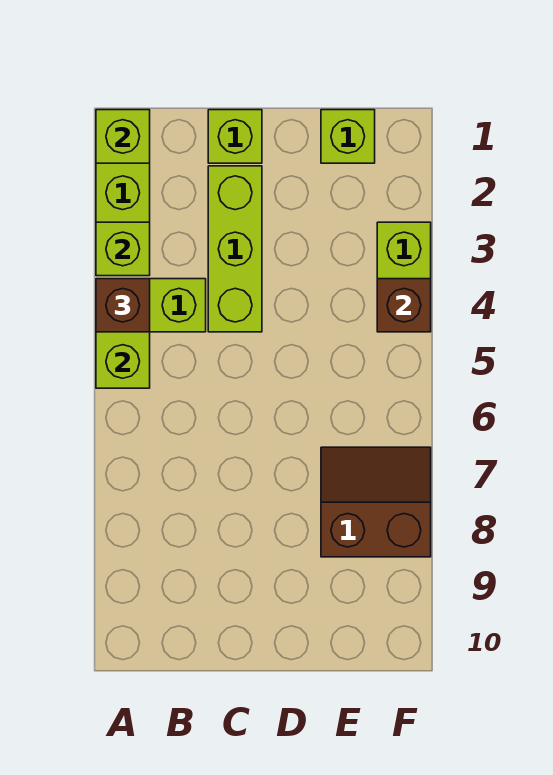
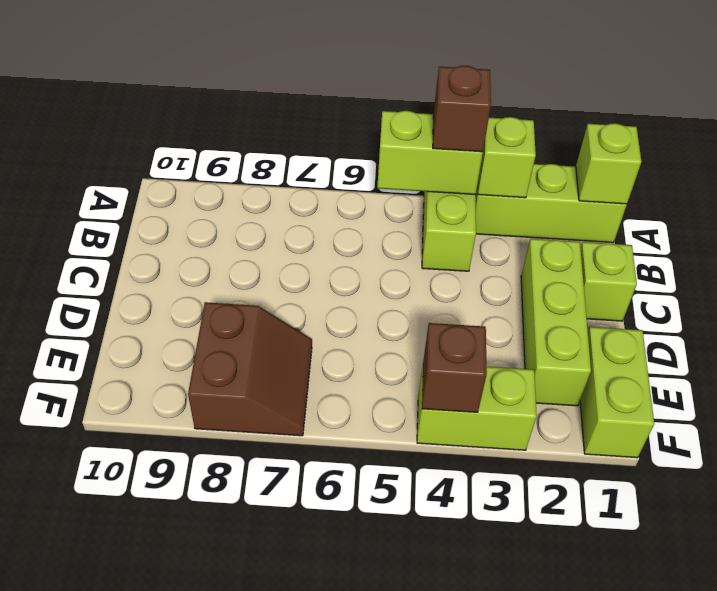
lime brick C2:C4 level 1 -> lime brick C2:E2 level 1
lime brick E1 level 1 -> lime brick E1:F1 level 1

